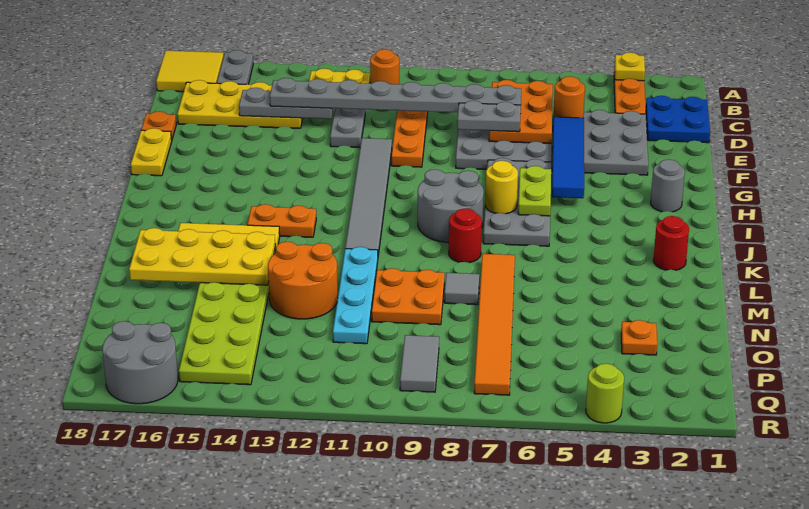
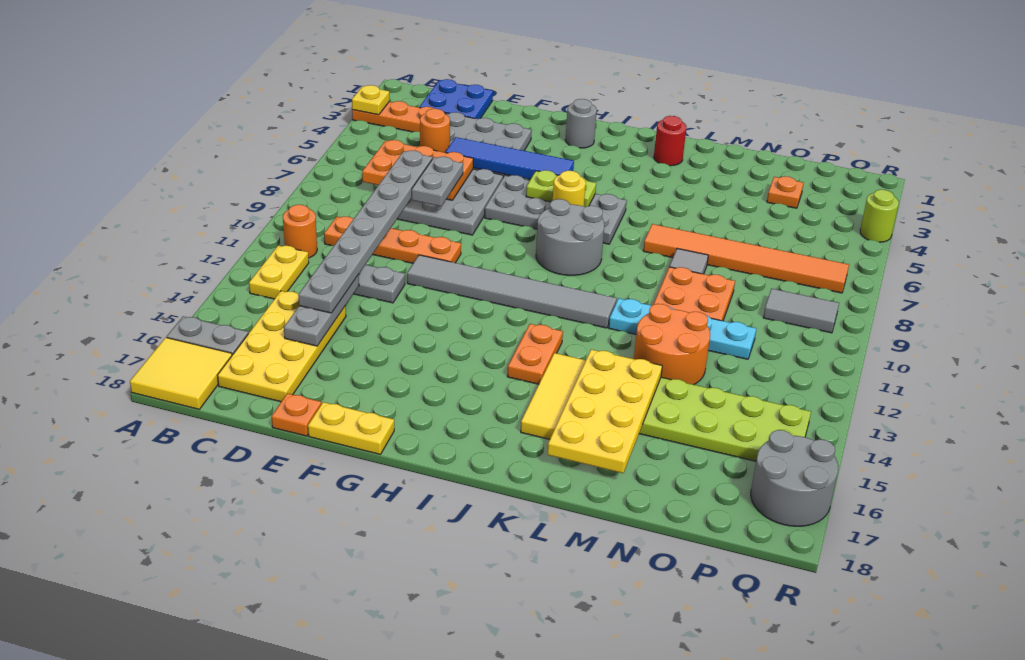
red round brick K8 level 1 -> none

